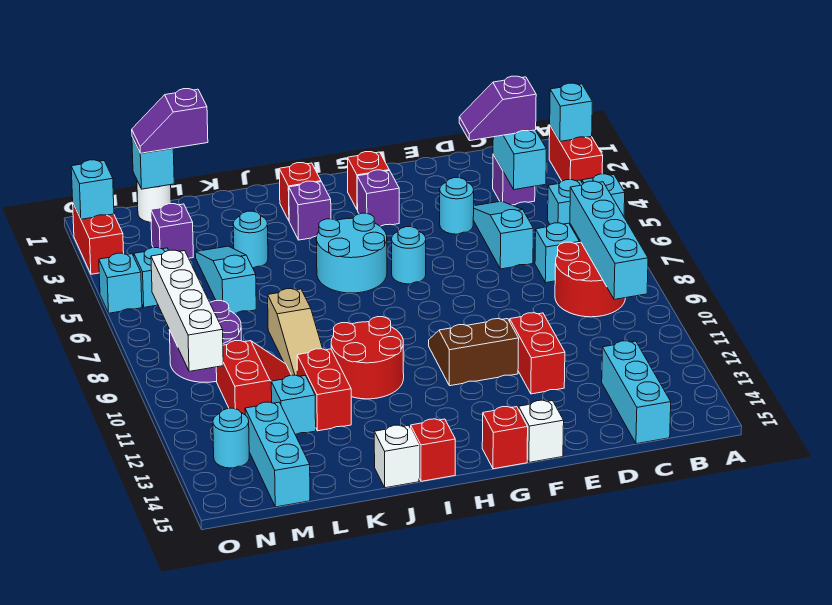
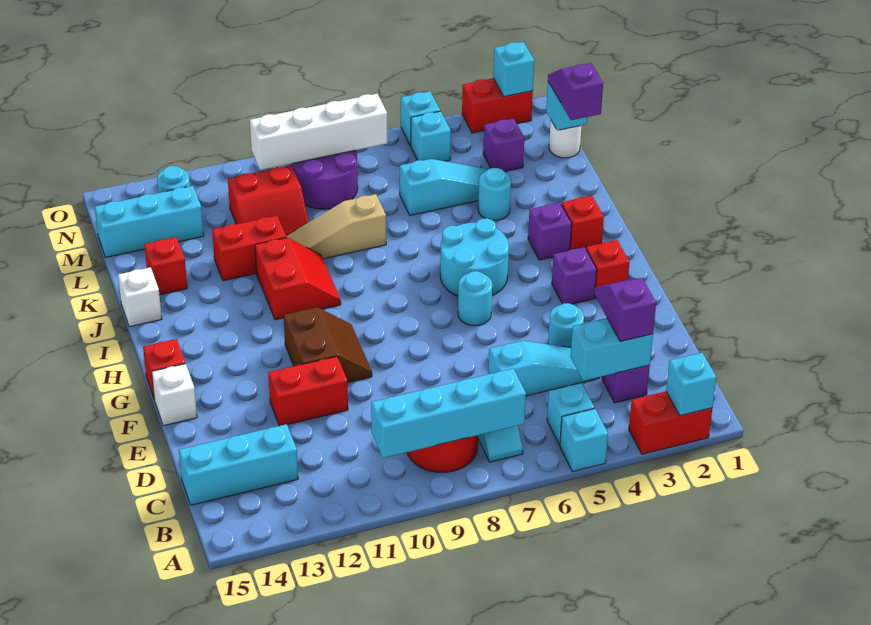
red round brick I10:J11 level 1 -> red slope I10:J11 level 1 top 11
red brick I15 level 1 -> red brick K14 level 1
cyan brick L12 level 1 -> none

